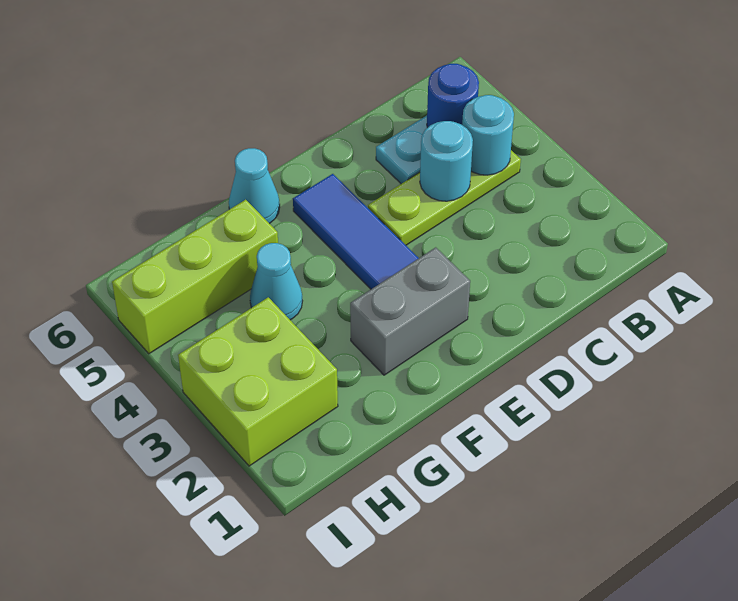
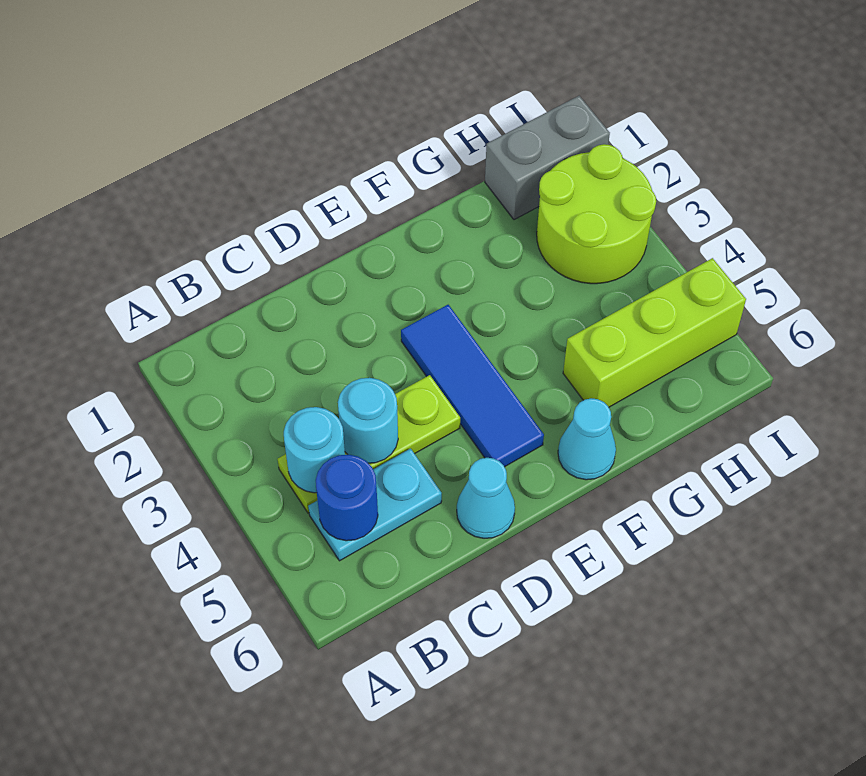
grey brick E2:F2 level 1 -> grey brick H1:I1 level 1
cyan cone G4 level 1 -> cyan cone D6 level 1
lime brick H2:I3 level 1 -> lime round brick H2:I3 level 1

